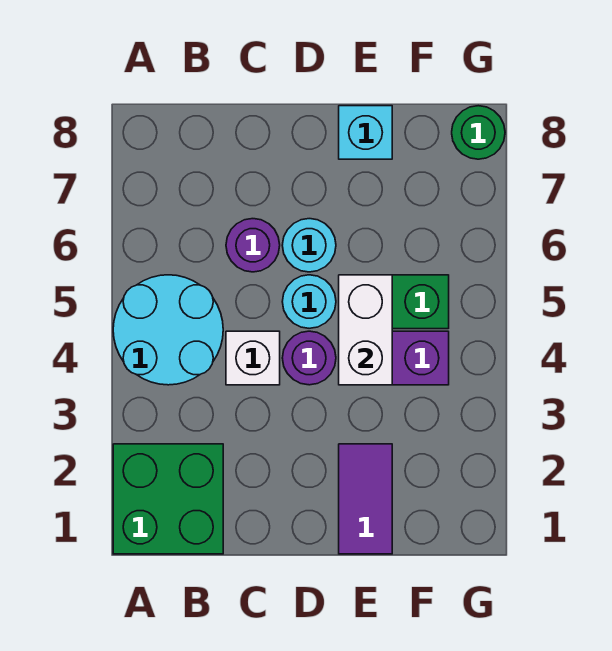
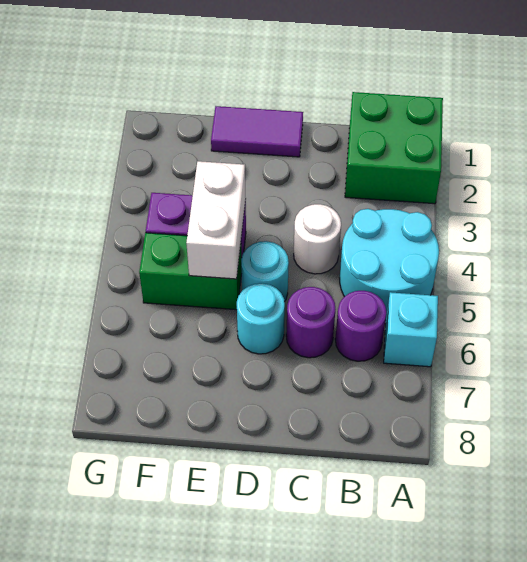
white brick C4 level 1 -> white round brick C4 level 1
purple round brick D4 level 1 -> purple round brick B6 level 1
purple tile E1:E2 level 1 -> purple tile D1:E1 level 1
cyan brick E8 level 1 -> cyan brick A6 level 1
green round brick G8 level 1 -> none

